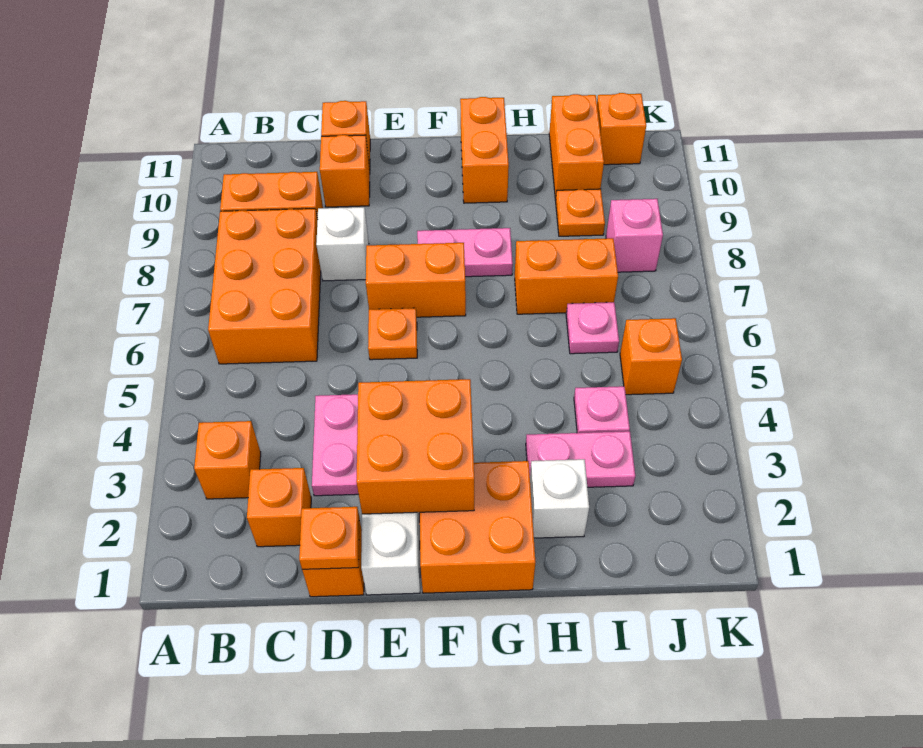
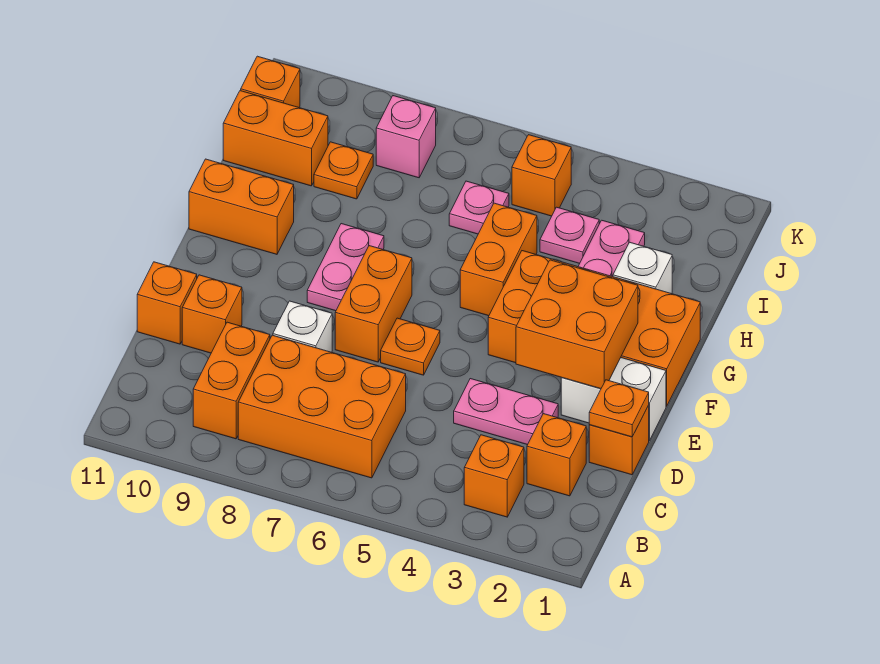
orange brick F1:G2 level 1 -> orange brick F1:G4 level 1
orange brick H7:I7 level 1 -> orange brick G5:H5 level 1

